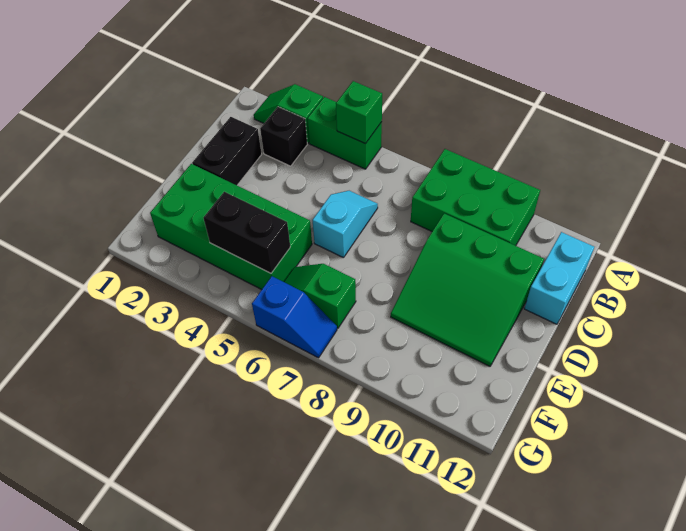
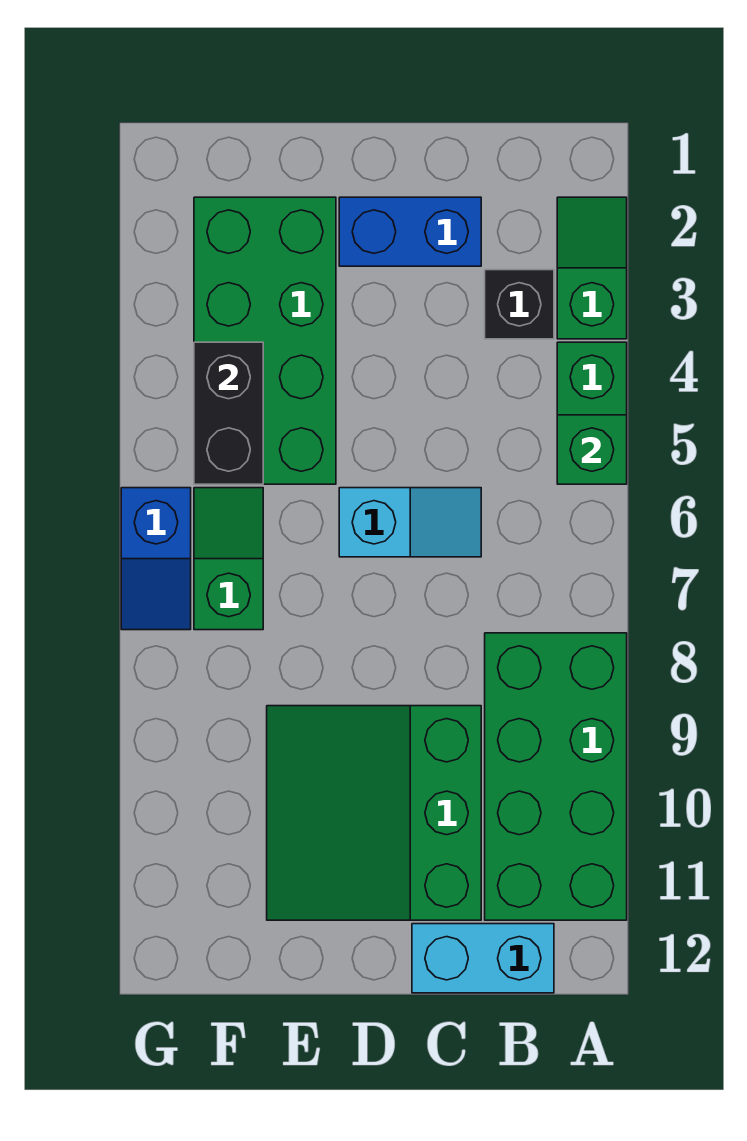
green brick A8:B10 level 1 -> green brick A8:B11 level 1
black brick C2:D2 level 1 -> blue brick C2:D2 level 1

